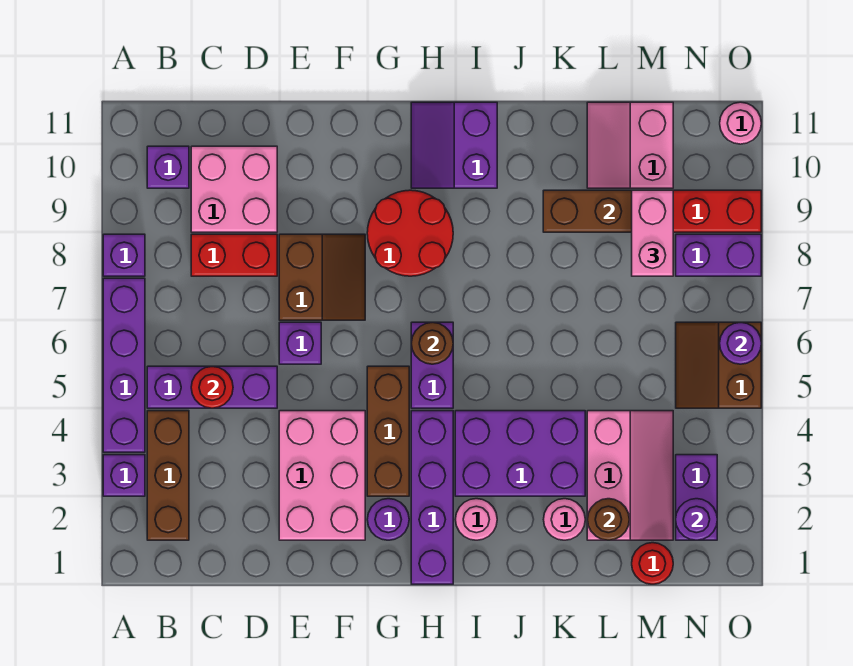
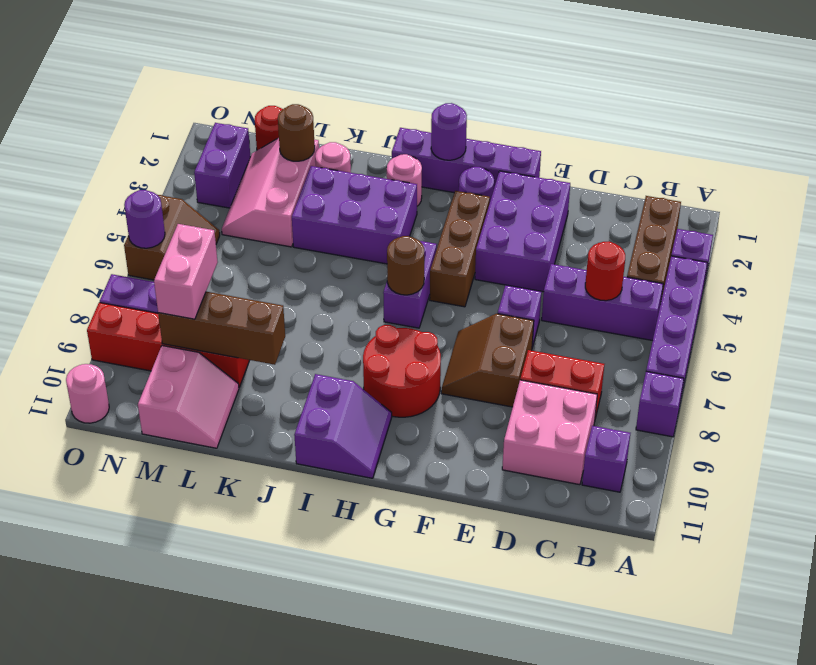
pink brick E2:F4 level 1 -> purple brick E2:F4 level 1
purple brick H1:H4 level 1 -> purple brick F1:I1 level 1
purple round brick N2 level 2 -> purple round brick H1 level 2

